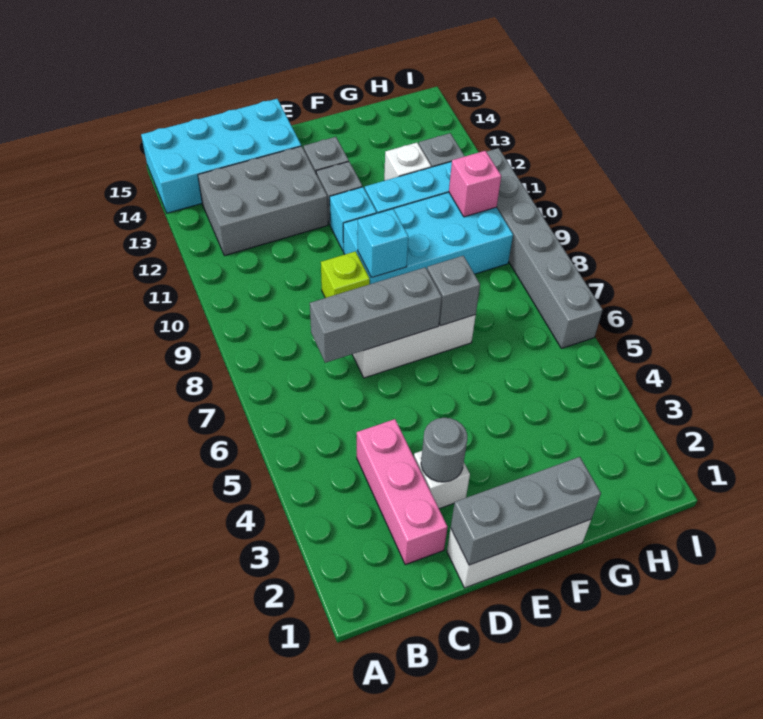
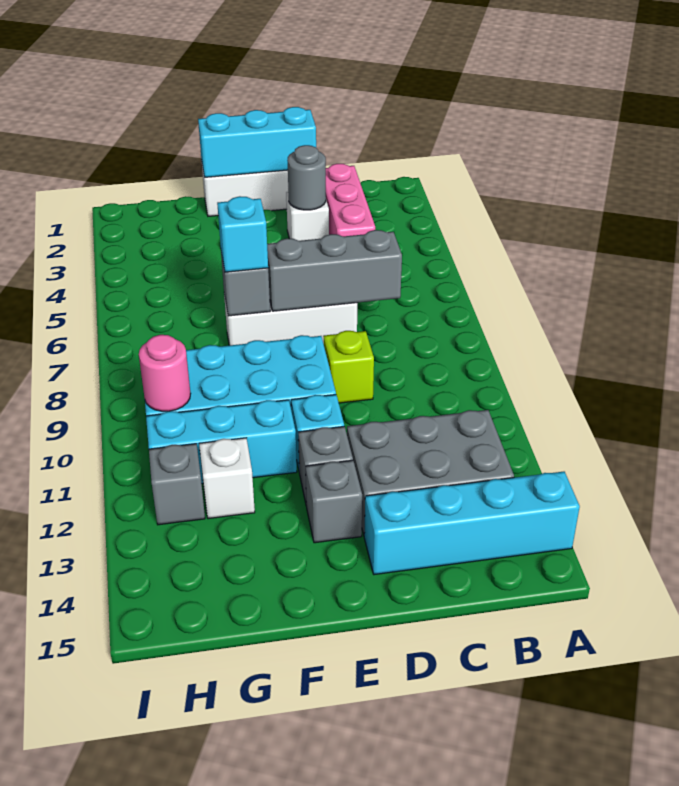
cyan brick A14:D15 level 1 -> cyan brick A14:D14 level 1
grey brick D1:F1 level 2 -> cyan brick D1:F1 level 2
cyan brick E9 level 2 -> cyan brick F7 level 3
pink brick H10 level 2 -> pink round brick H10 level 2
grey brick I6:I11 level 1 -> none

